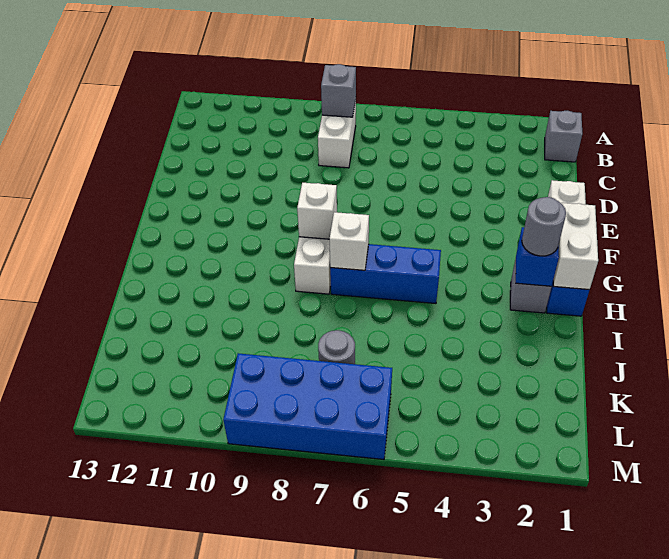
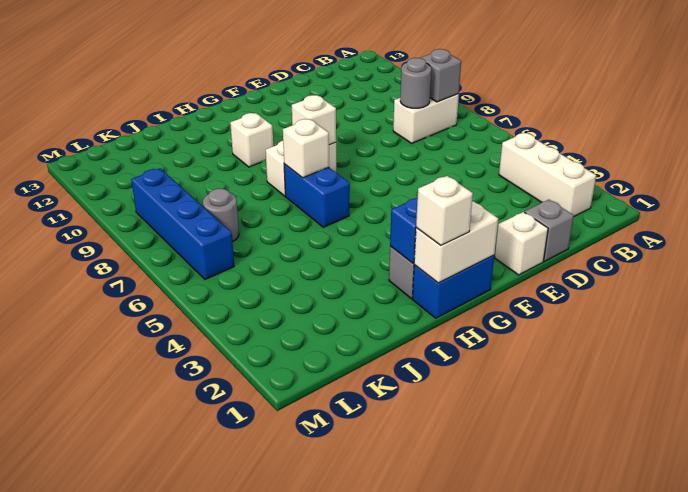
grey brick B1 level 1 -> grey brick D1 level 1
none -> white brick B2:B4 level 1
none -> white brick H1 level 3
grey round brick H2 level 3 -> grey round brick C8 level 2
blue brick H5:H7 level 1 -> blue brick H6:H7 level 1
none -> white brick H10 level 1
blue brick L6:M9 level 1 -> blue brick L6:L9 level 1

